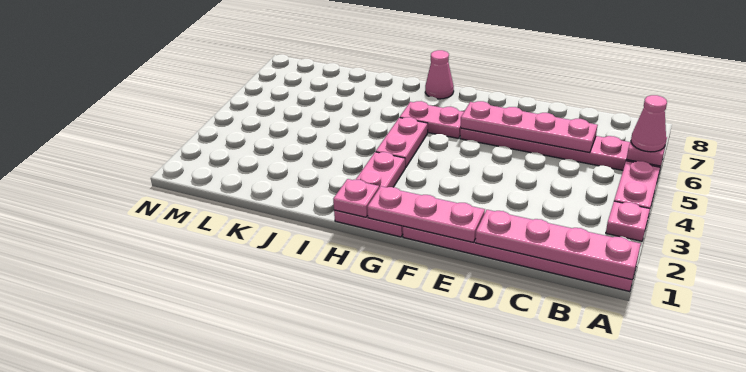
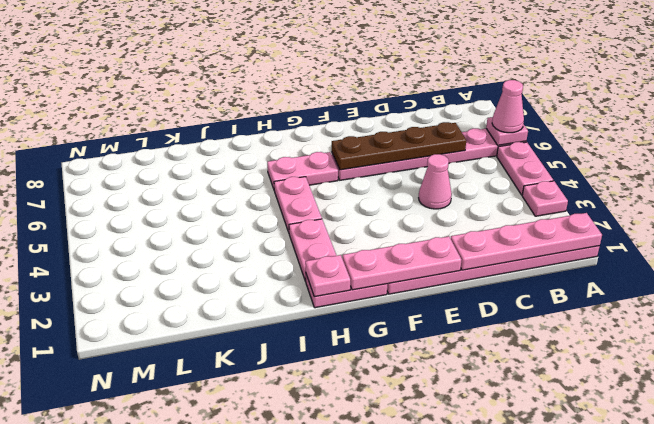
pink plate C6:F6 level 2 -> brown plate C6:F6 level 2
pink cone H8 level 1 -> pink cone D4 level 1

